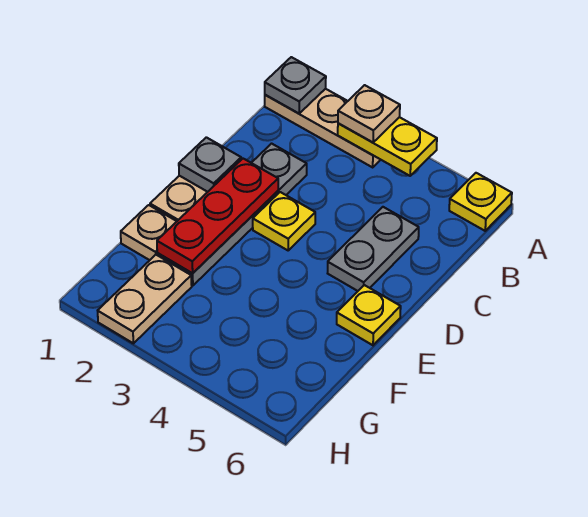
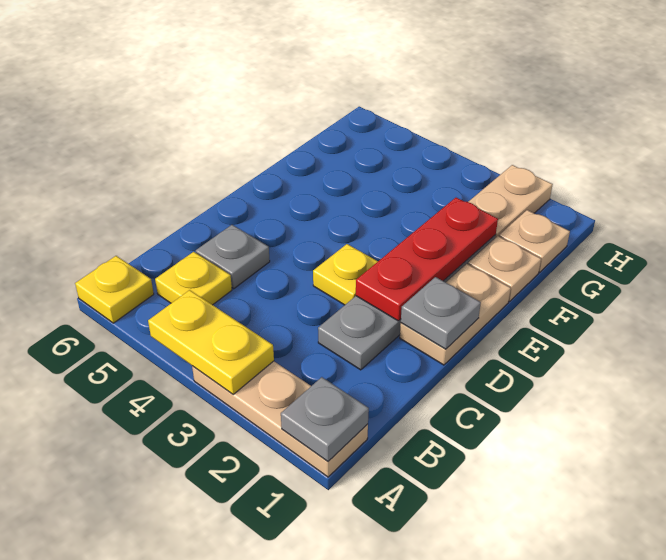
tan plate A3 level 3 -> tan plate G1 level 1
grey plate C5:D5 level 1 -> grey plate C5 level 1
yellow plate E6 level 1 -> yellow plate B5 level 1

